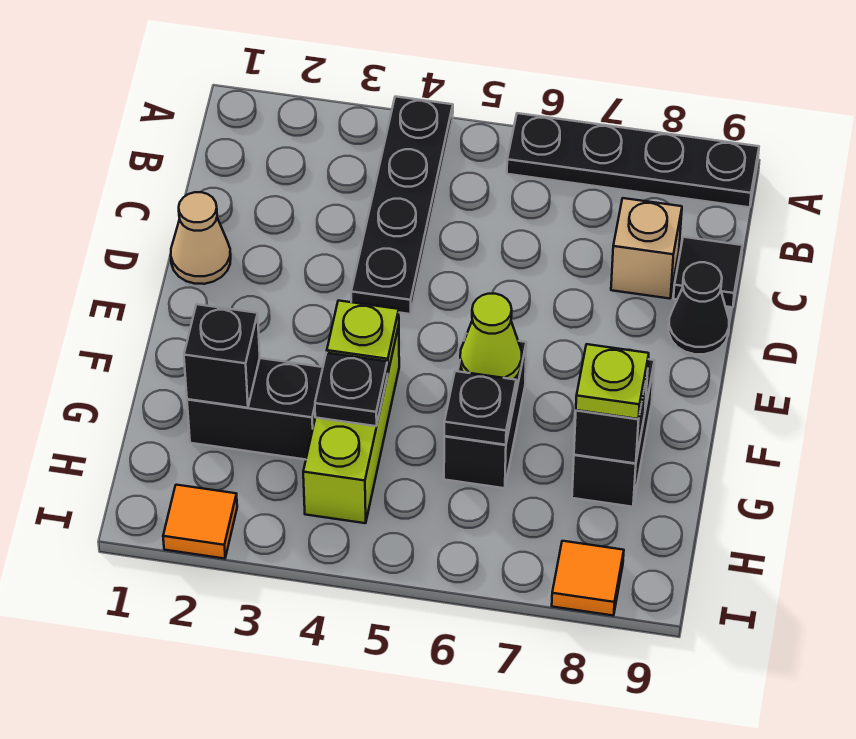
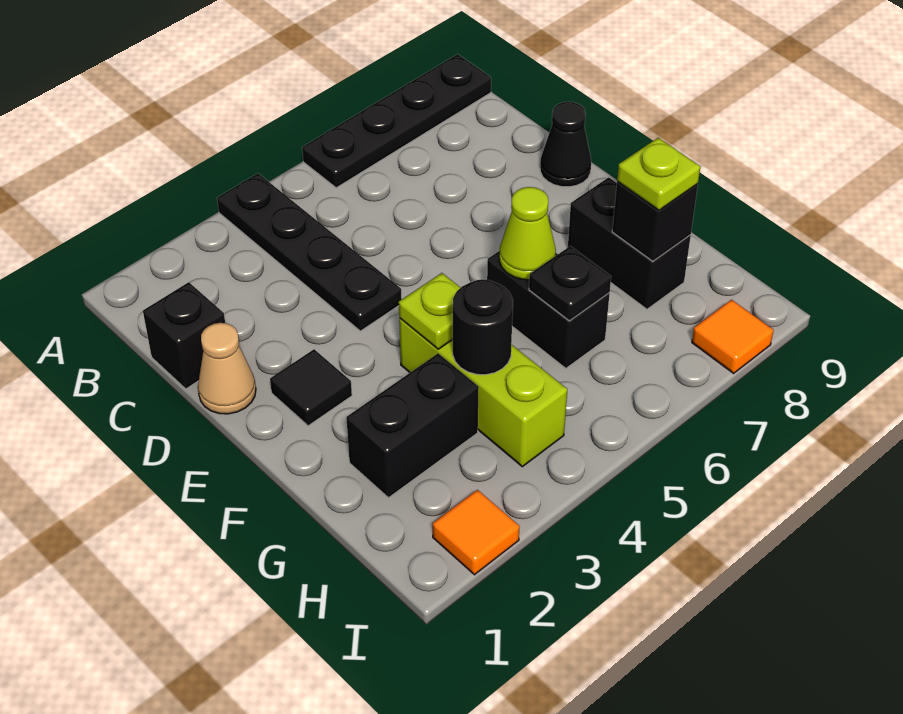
tan brick C8 level 1 -> none
black tile C9 level 1 -> black tile E2 level 1
black brick G2 level 2 -> black brick C1 level 1
black plate G4 level 2 -> black round brick G4 level 2

